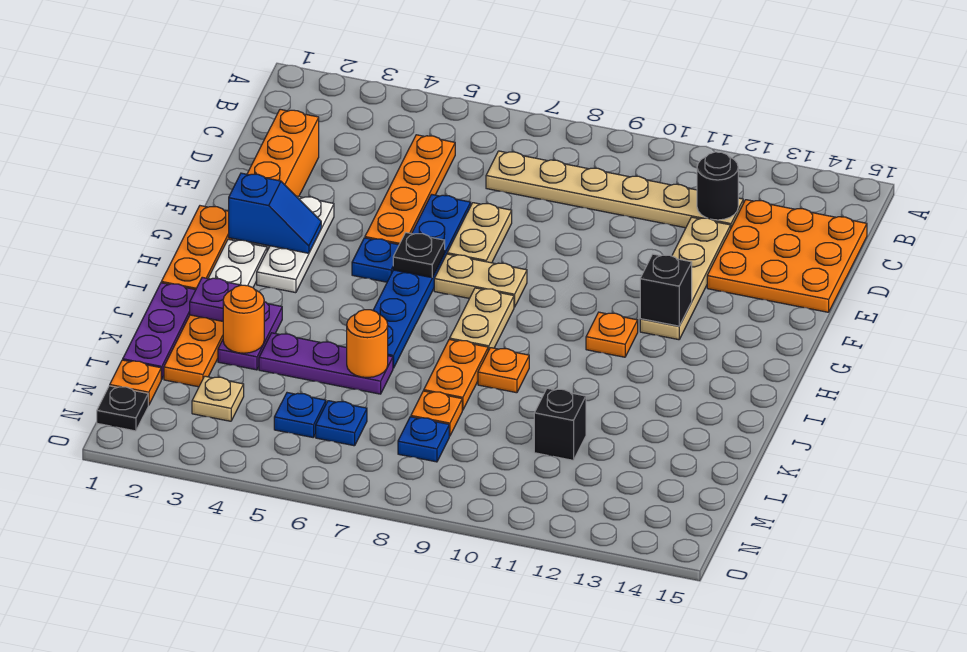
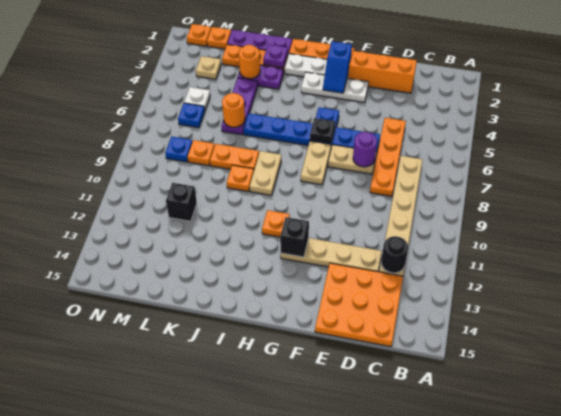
orange plate C5:F5 level 1 -> orange plate D5:D8 level 1
none -> purple round brick E7 level 2
tan plate H8:I8 level 1 -> tan plate I8:I9 level 1
blue plate M5 level 1 -> white plate M5 level 1
black plate N1 level 1 -> orange plate N1 level 1

